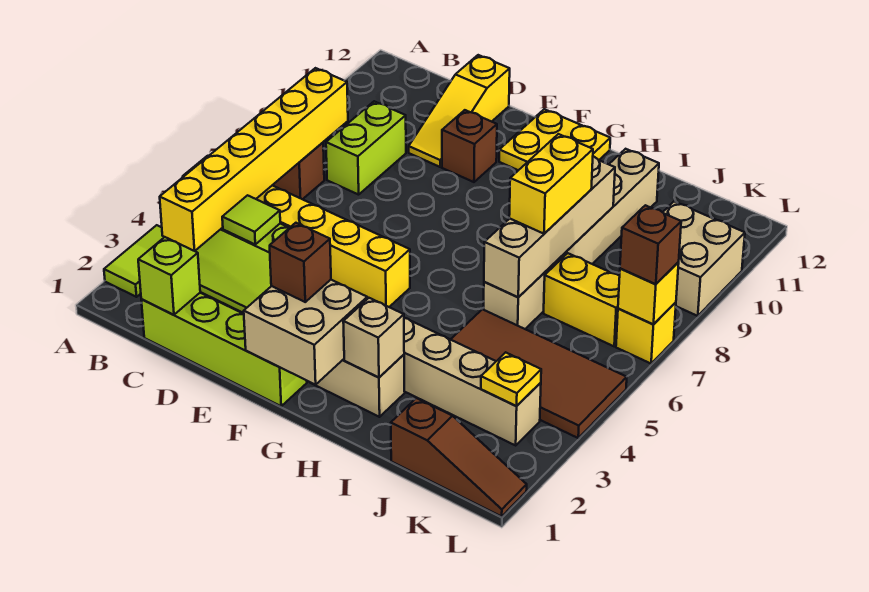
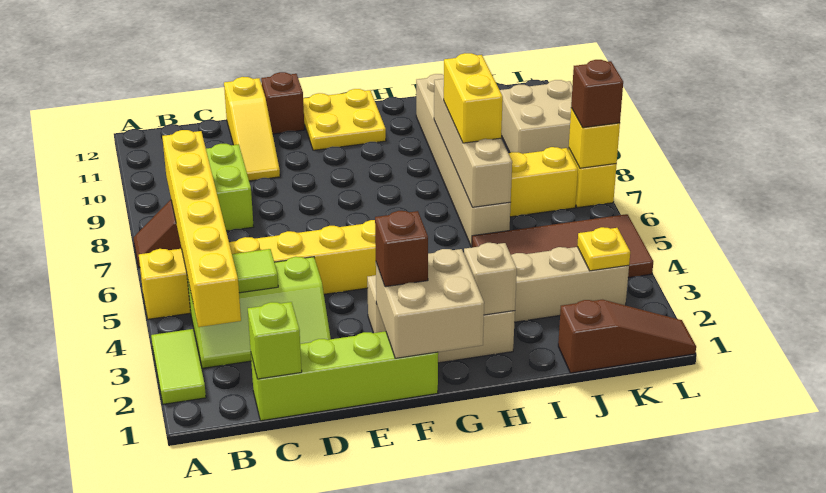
brown brick E10 level 1 -> brown brick E12 level 1

